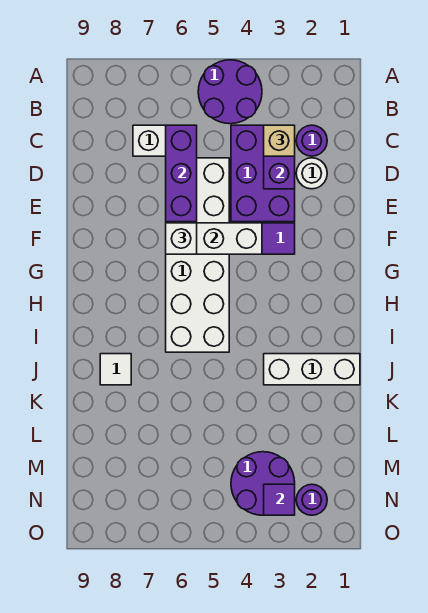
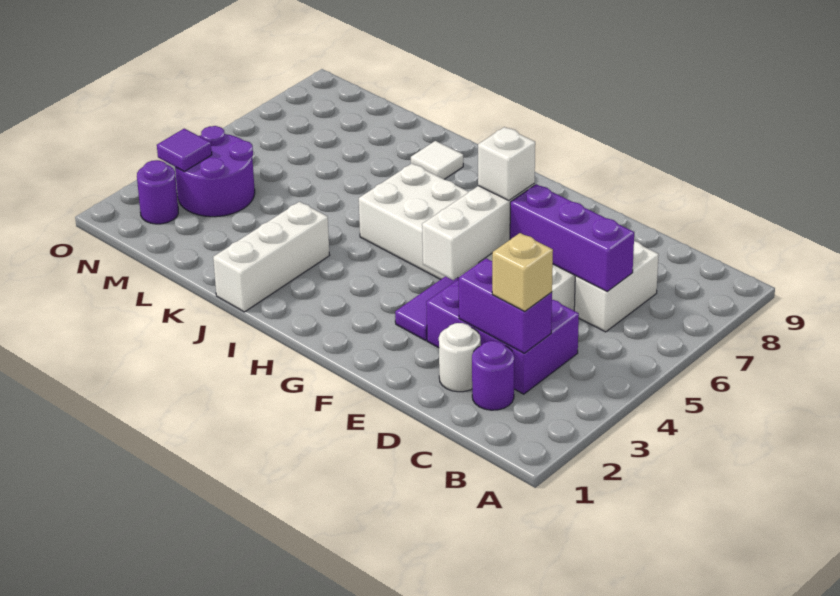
purple round brick A4:B5 level 1 -> none

